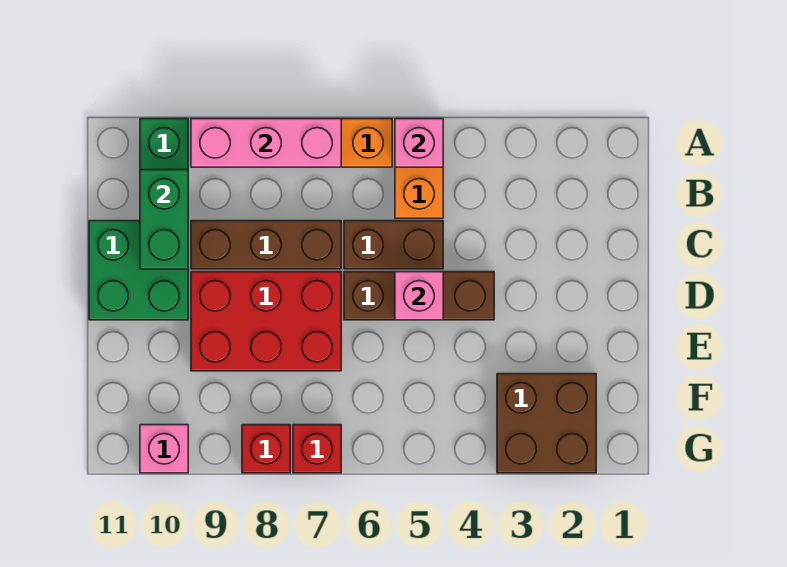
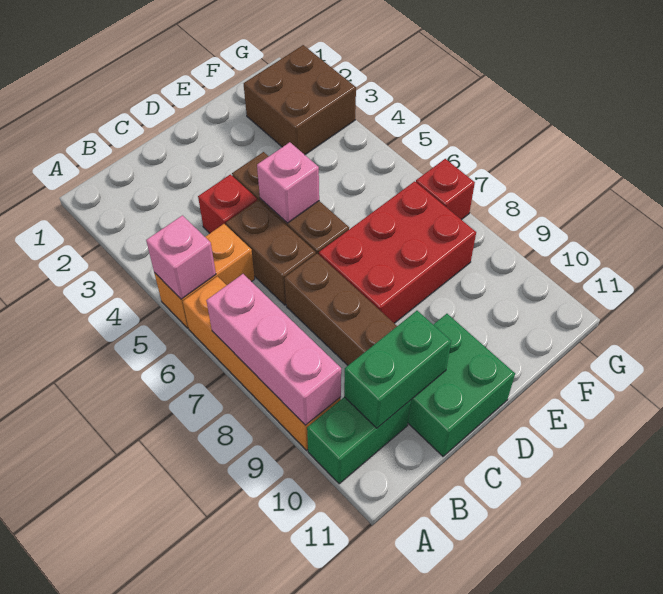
red brick D7:E9 level 1 -> red brick D7:F8 level 1
red brick G8 level 1 -> red brick C4 level 1
pink brick G10 level 1 -> none

